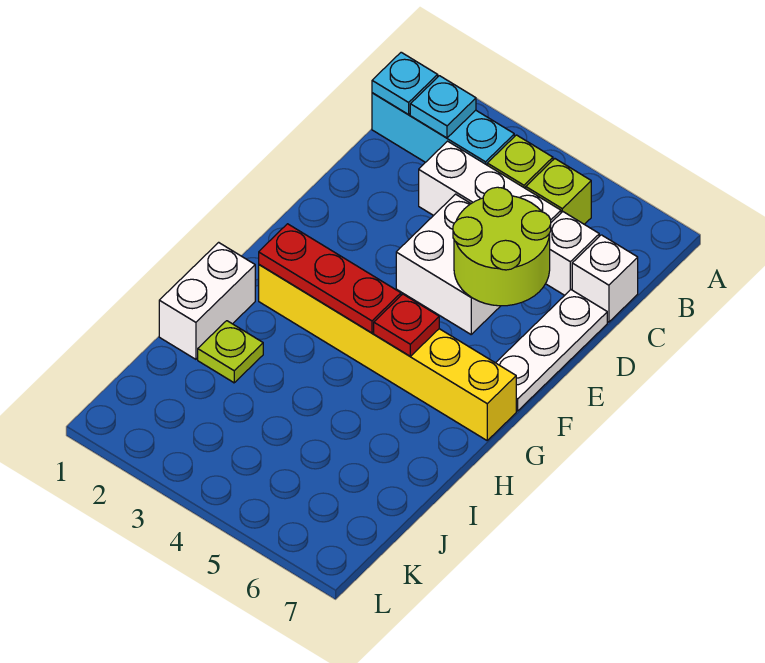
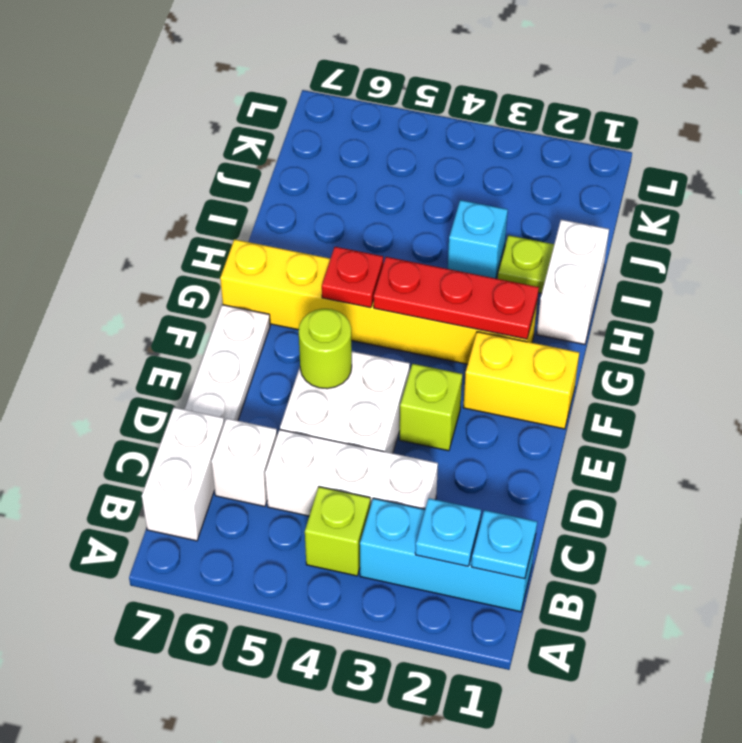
lime brick B5 level 1 -> lime brick E3 level 1
white brick C7 level 1 -> white brick B7:C7 level 1
lime round brick D5:E6 level 2 -> lime round brick E5 level 2
none -> yellow brick F1:F2 level 1
none -> cyan brick I3 level 1

